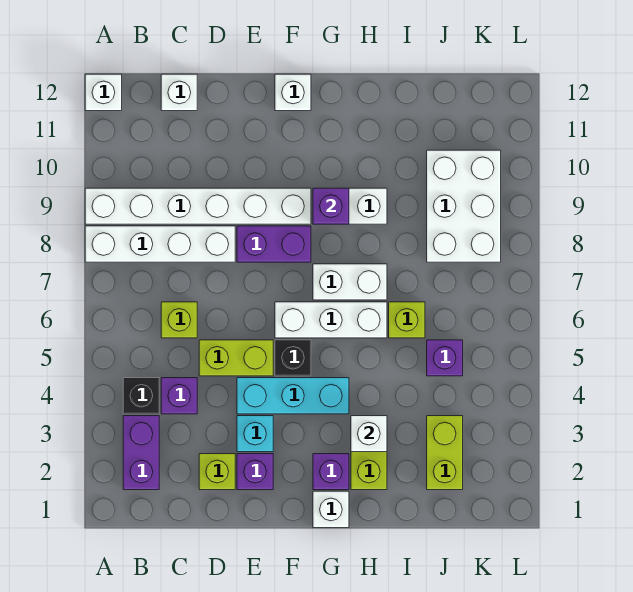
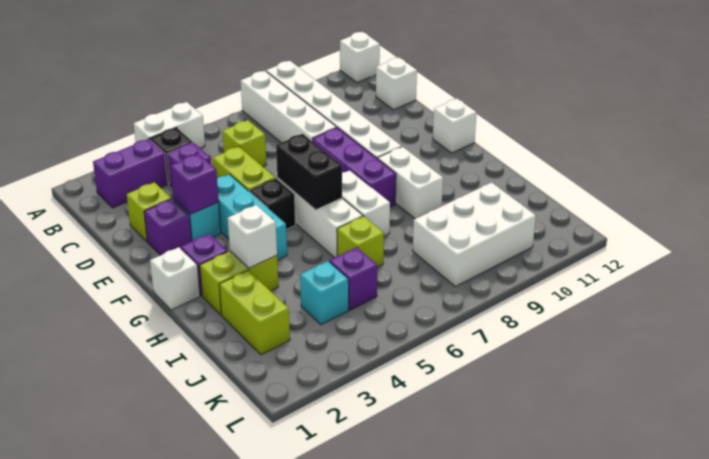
none -> white brick A4:A5 level 1
purple brick E8:F8 level 1 -> purple brick E8:G8 level 1
none -> black brick F6:G6 level 2
purple brick G9 level 2 -> purple brick E3 level 2
lime brick J2:J3 level 1 -> lime brick I2:J2 level 1
none -> cyan brick J4 level 1

